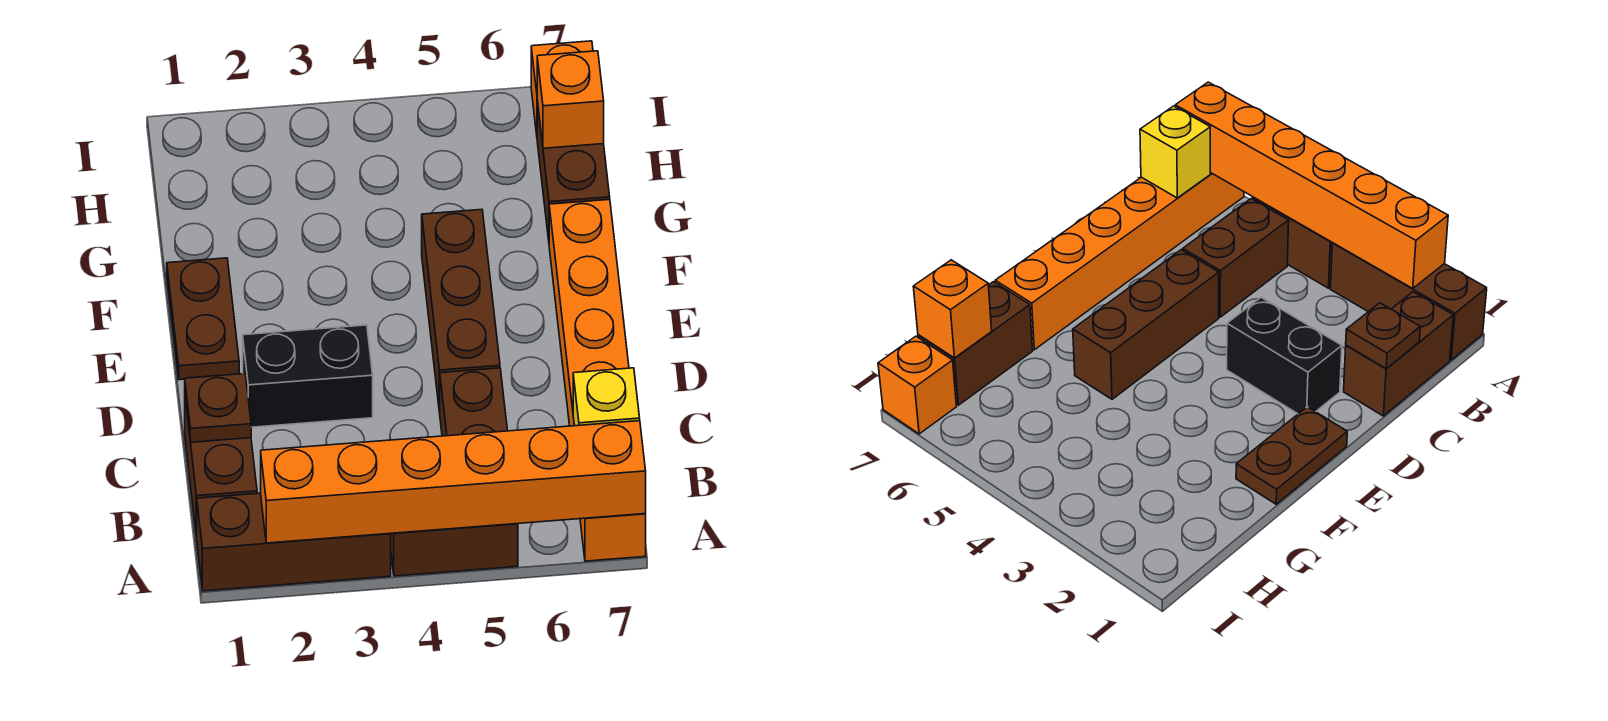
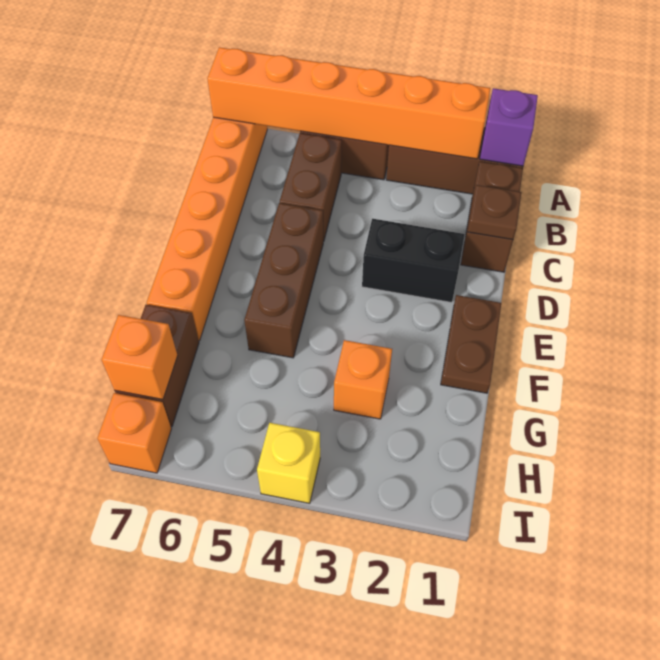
none -> purple brick A1 level 2
yellow brick B7 level 2 -> yellow brick I4 level 1
none -> orange brick G3 level 1

